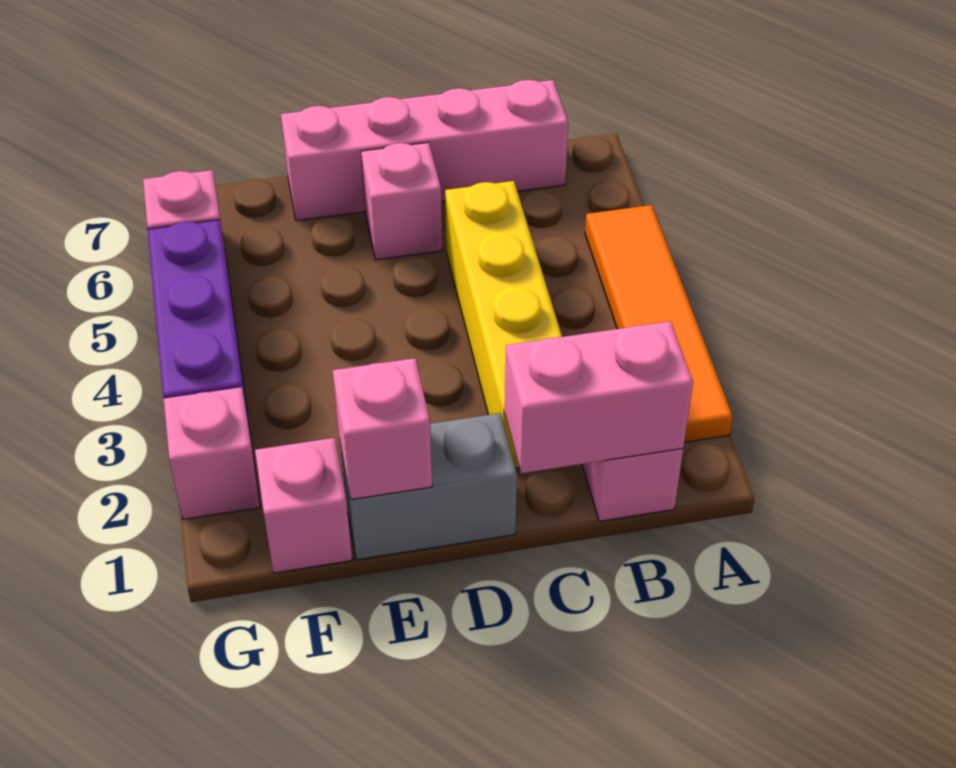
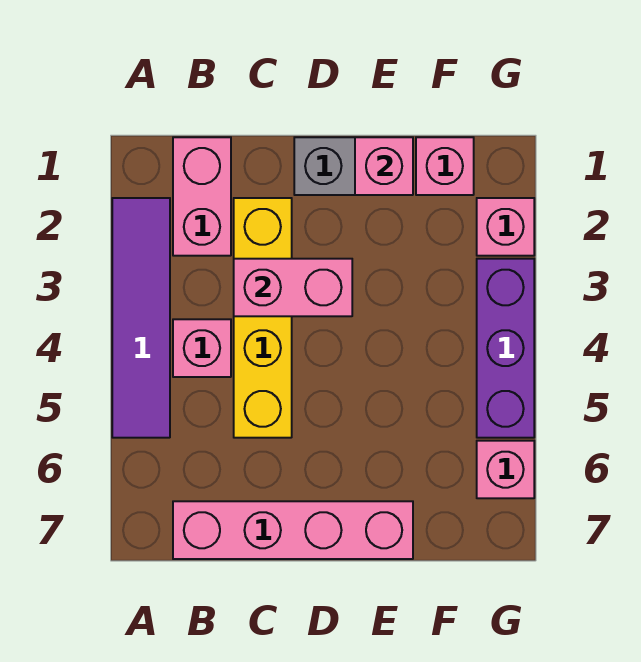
orange tile A2:A5 level 1 -> purple tile A2:A5 level 1
pink brick B1:C1 level 2 -> pink brick C3:D3 level 2
pink brick D6 level 1 -> pink brick B4 level 1

